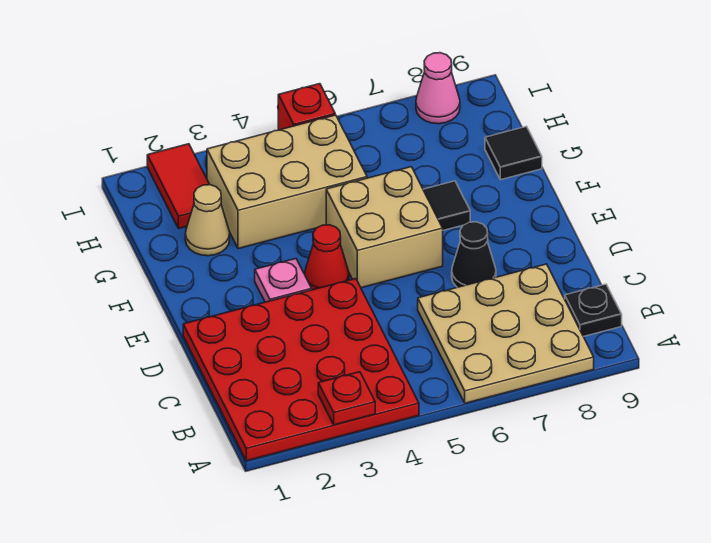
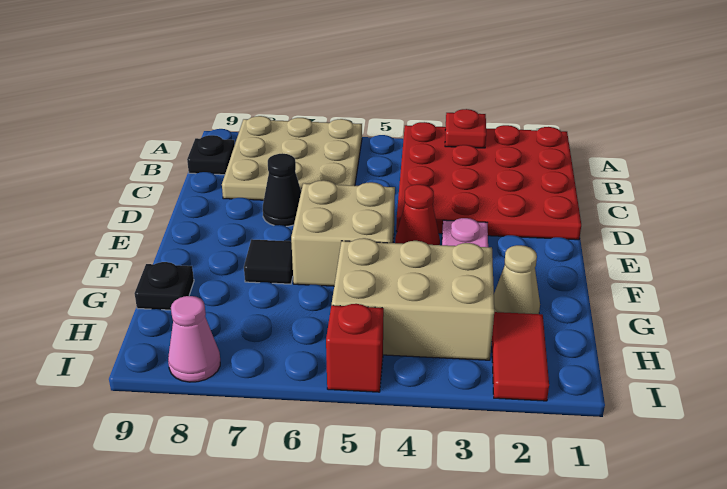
black tile G9 level 1 -> black plate G9 level 1

